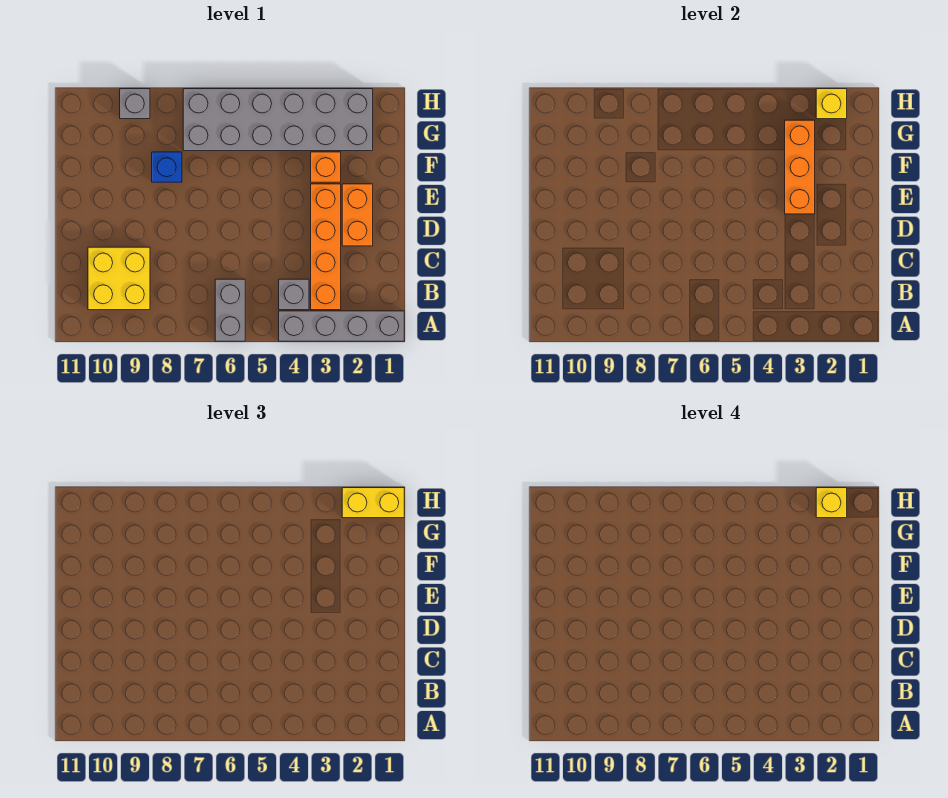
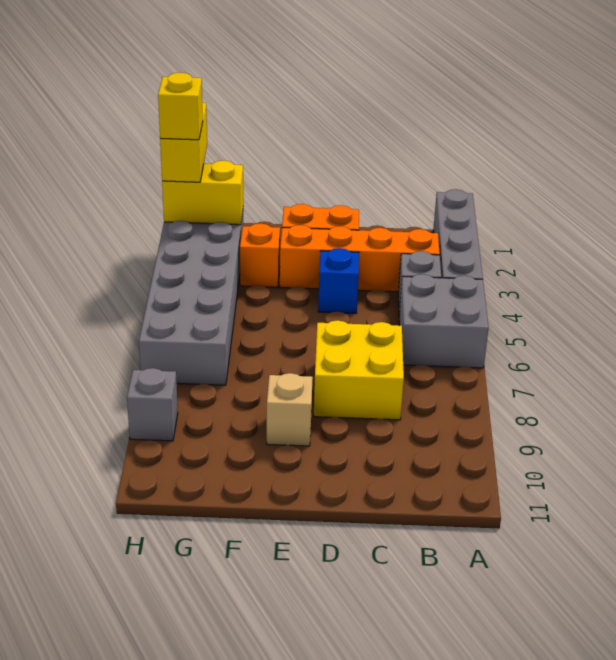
grey brick A6:B6 level 1 -> grey brick A5:B6 level 1
yellow brick B9:C10 level 1 -> yellow brick C7:D8 level 1
orange brick E3:G3 level 2 -> none
none -> tan brick E9 level 1
blue brick F8 level 1 -> blue brick D4 level 1
yellow brick H2 level 2 -> yellow brick G2:H2 level 2

